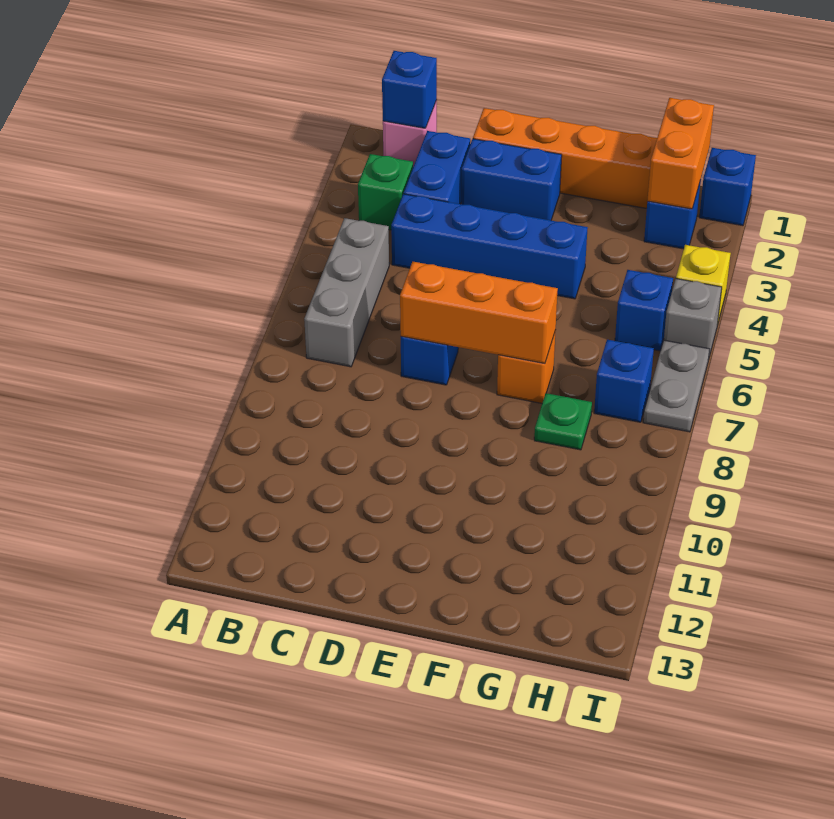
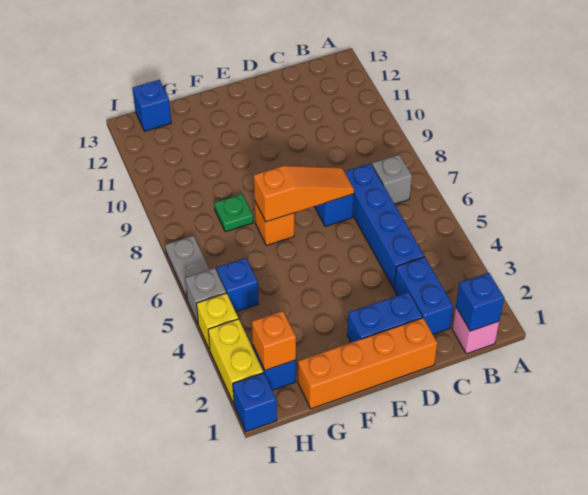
green brick B3 level 1 -> none
grey brick B5:B7 level 1 -> grey brick B7 level 1
blue brick C4:F4 level 1 -> blue brick C4:C7 level 1
orange brick D7:F7 level 2 -> orange slope D7:F7 level 2 top F
orange brick H1:H2 level 2 -> orange brick H2 level 2
blue brick H7 level 1 -> blue brick H13 level 1
none -> yellow brick I2:I3 level 1

